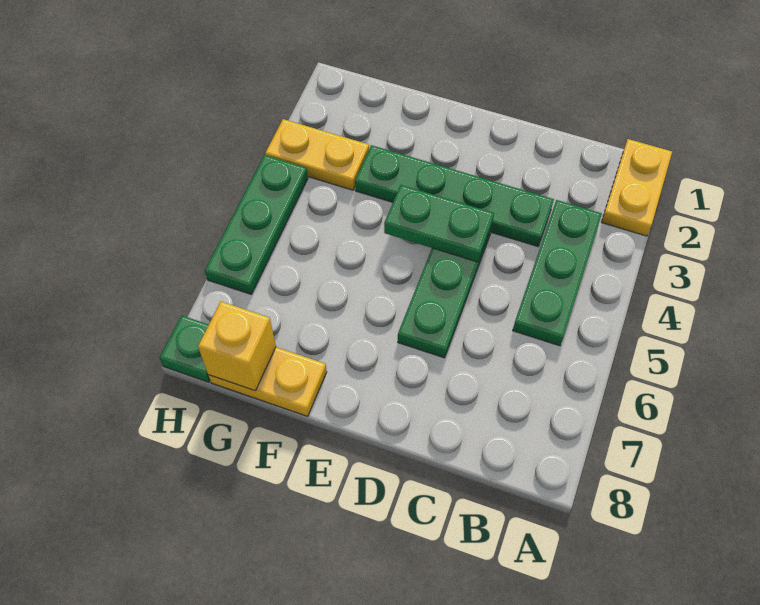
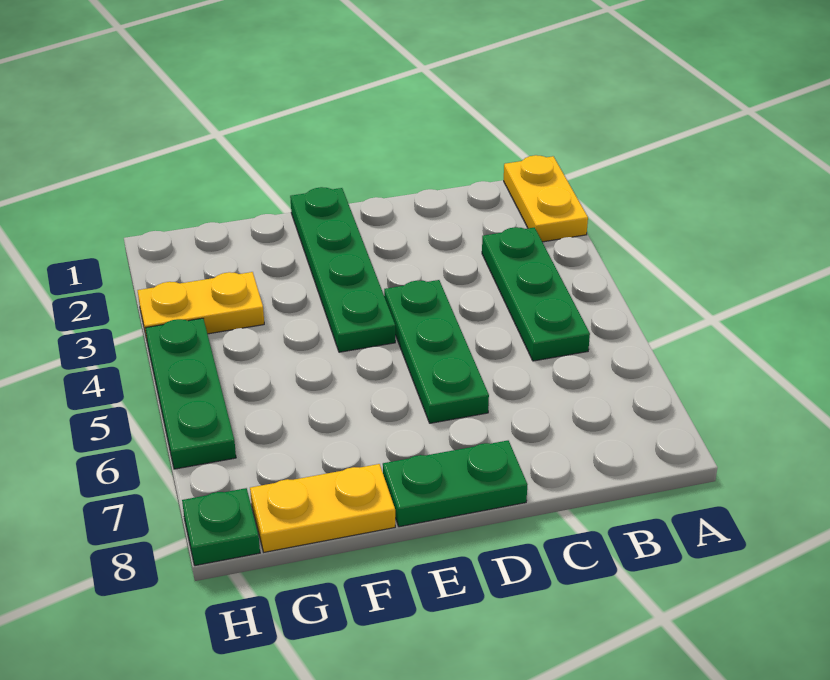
green plate C3:F3 level 1 -> green plate E1:E4 level 1
green plate D4:E4 level 2 -> green plate D8:E8 level 1
yellow brick G8 level 2 -> none

